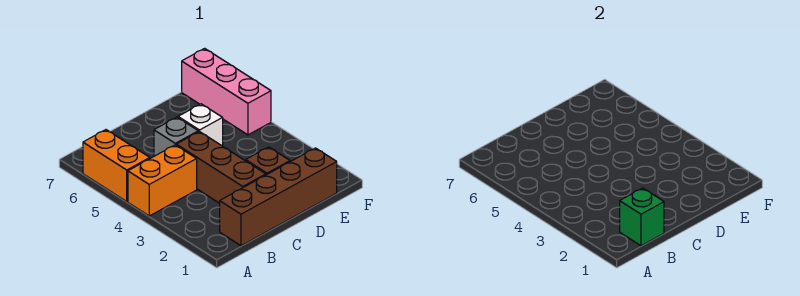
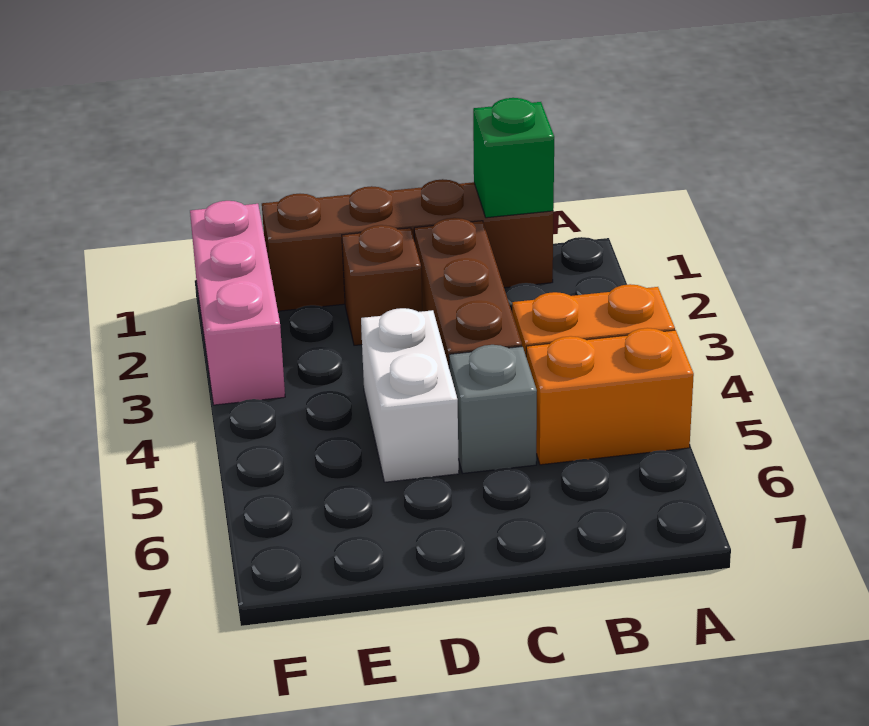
orange brick A5:A6 level 1 -> orange brick A5:B5 level 1
white brick D5 level 1 -> white brick D4:D5 level 1
pink brick F5:F7 level 1 -> pink brick F1:F3 level 1

